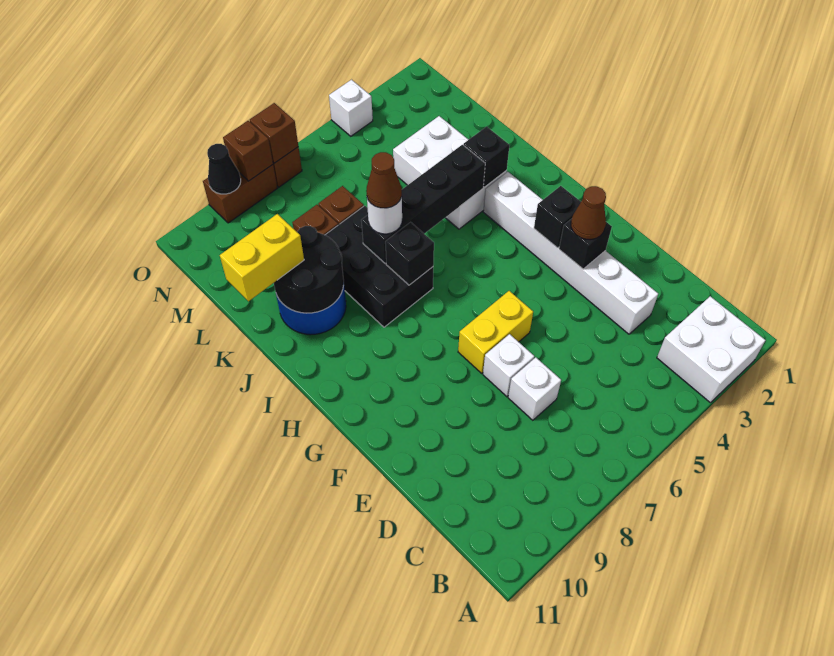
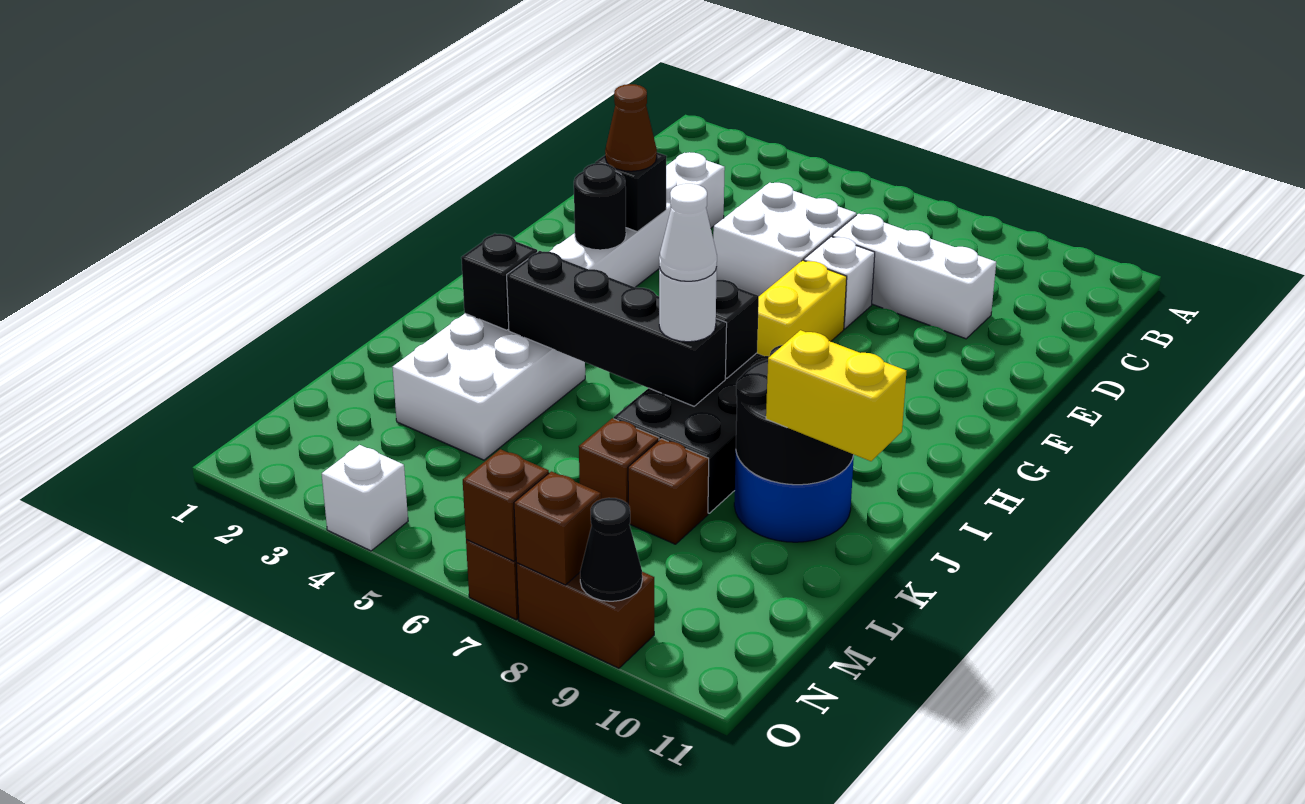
white brick A2:B3 level 1 -> white brick D5:E6 level 1
white brick D7 level 1 -> white brick D7:D9 level 1
yellow brick F6:F7 level 1 -> yellow brick F7:G7 level 1
black brick G3 level 2 -> black round brick G3 level 2
brown cone J7 level 4 -> white cone J7 level 4

